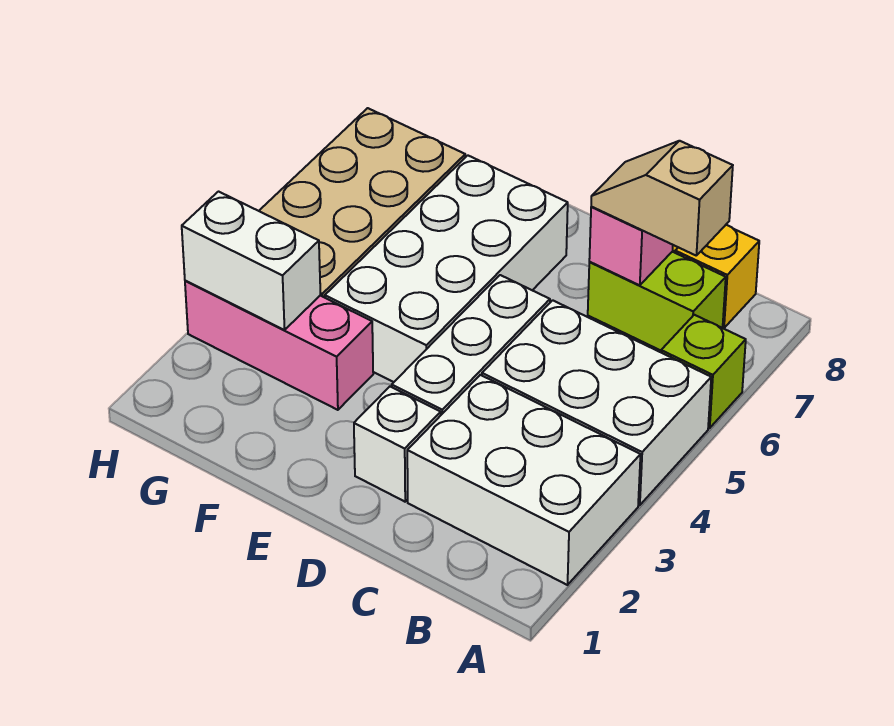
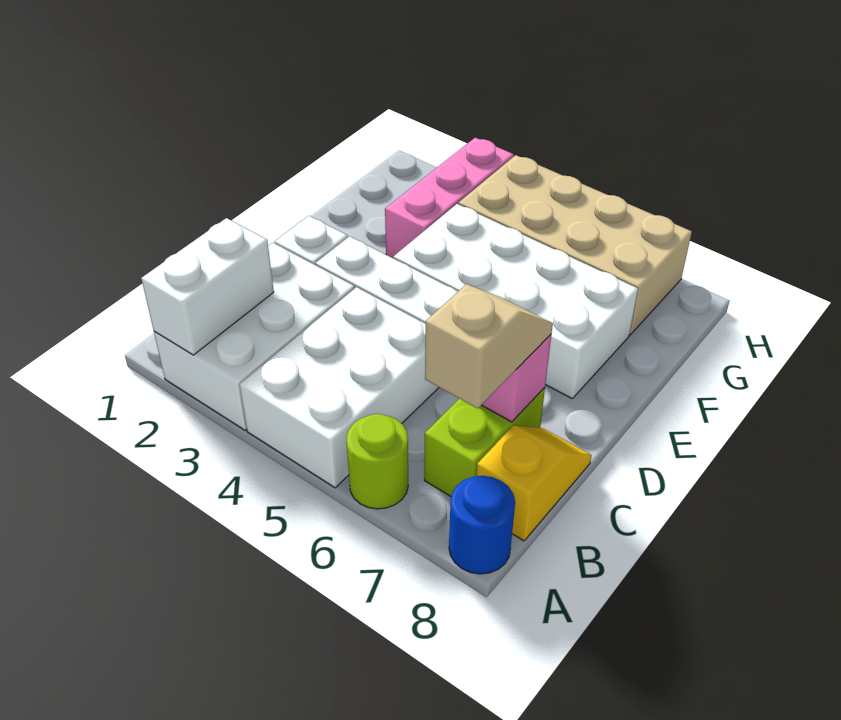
lime brick A6 level 1 -> lime round brick A6 level 1
none -> blue round brick A8 level 1
white brick G3:H3 level 2 -> white brick A2:B2 level 2

